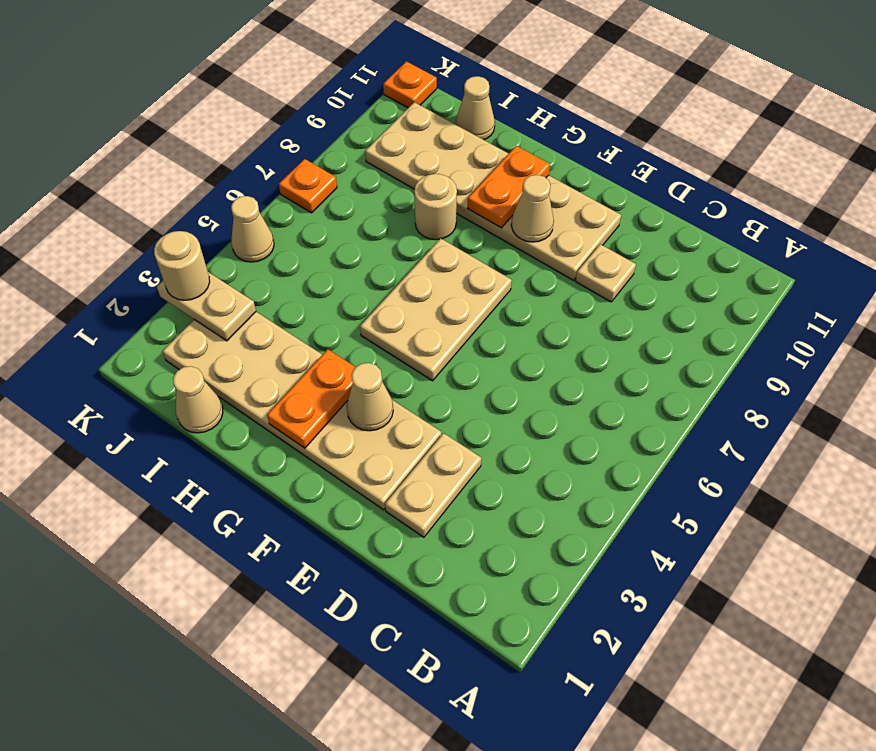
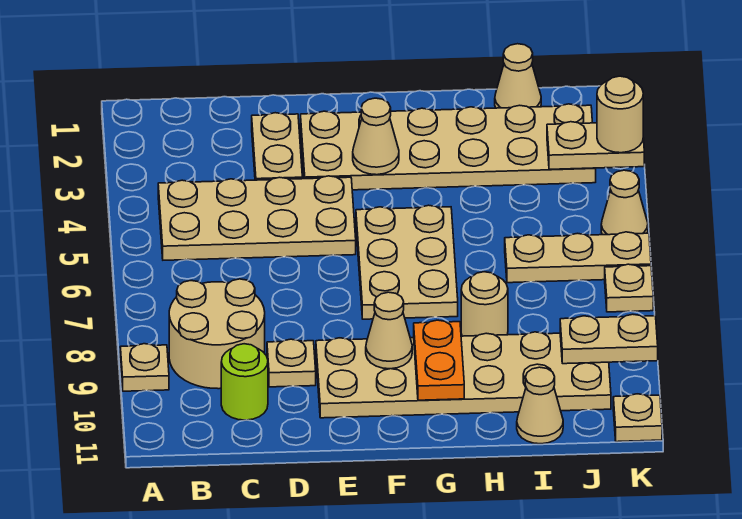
none -> tan plate A9 level 1
none -> tan plate B4:E5 level 1
none -> tan round brick B8:C9 level 1
none -> lime round brick C10 level 1
orange plate G2:G3 level 2 -> none
none -> tan plate I6:K6 level 1
none -> tan plate J9:K9 level 2
orange plate K7 level 1 -> tan plate K7 level 1
orange plate K11 level 1 -> tan plate K11 level 1

